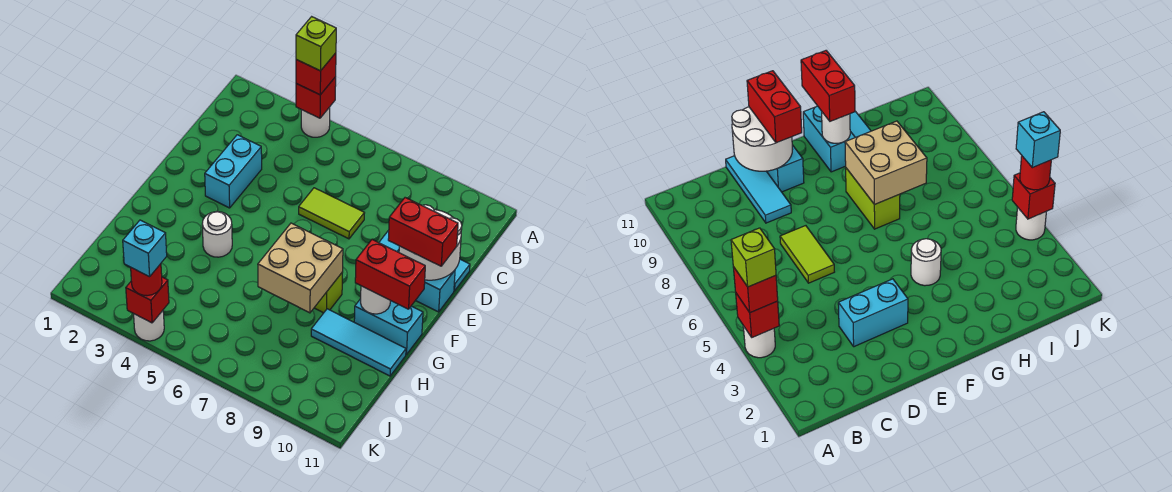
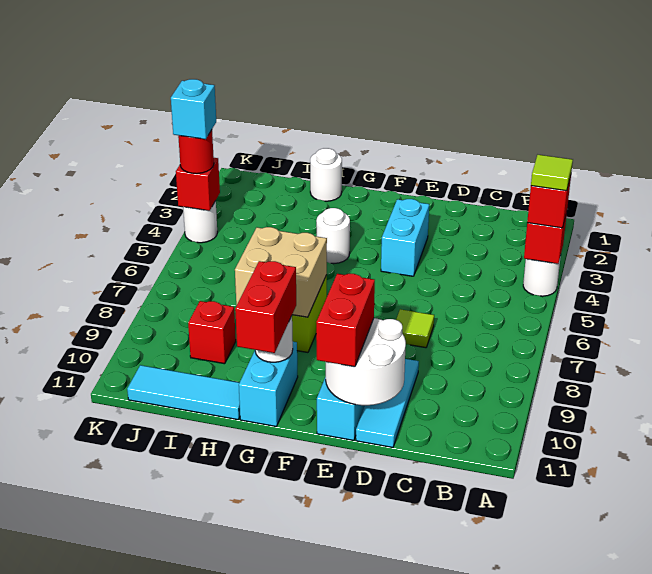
lime brick A4 level 4 -> lime tile A4 level 4
cyan brick D3:E3 level 1 -> cyan brick E3:E4 level 1
lime tile D6:D7 level 1 -> lime tile D7 level 1
none -> white round brick H1 level 1
cyan tile H9:H11 level 1 -> cyan tile H11:J11 level 1
none -> red brick I9 level 1

